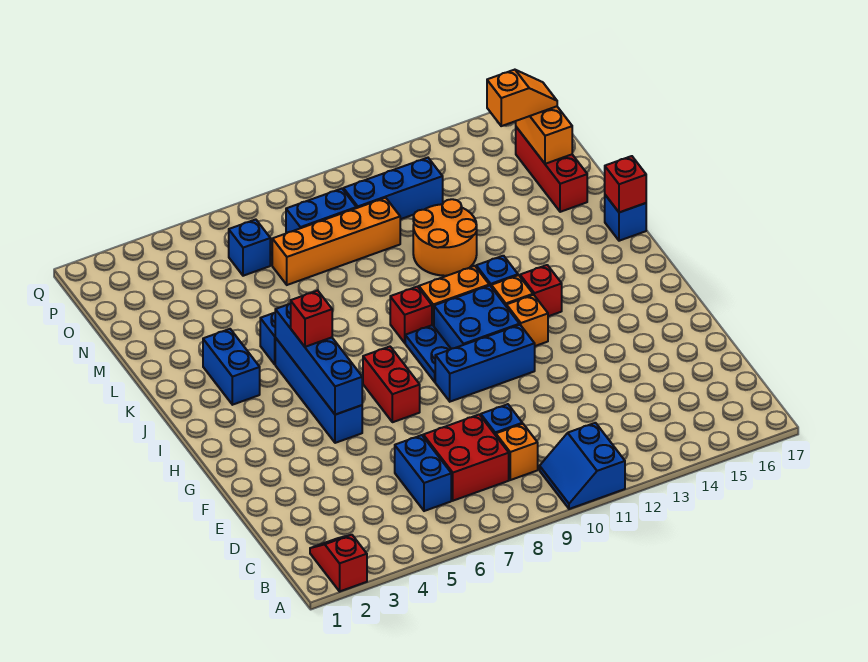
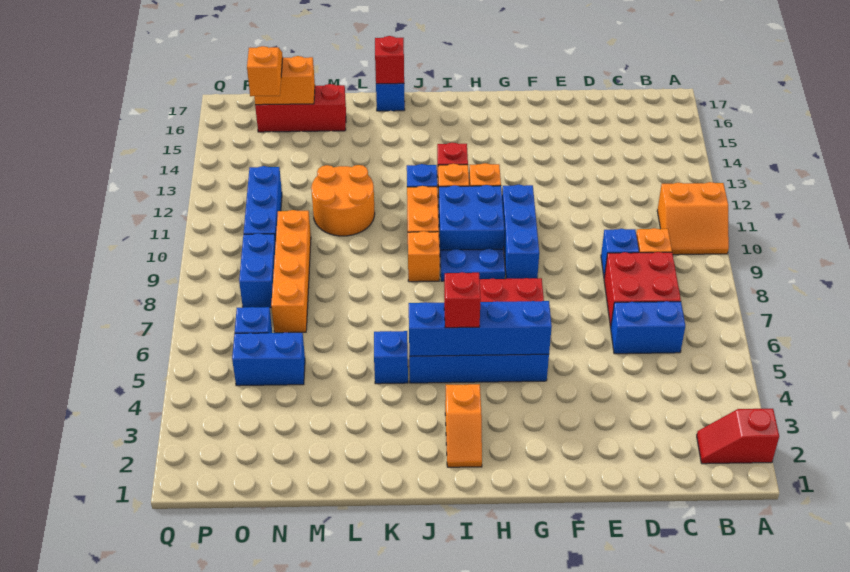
blue slope A10:B11 level 1 top 11 -> orange slope A10:B11 level 1 top 11
none -> orange slope I2:I3 level 1 top 3
blue brick J3:K3 level 1 -> blue brick N5:O5 level 1
red brick J9 level 1 -> orange brick J9 level 1

